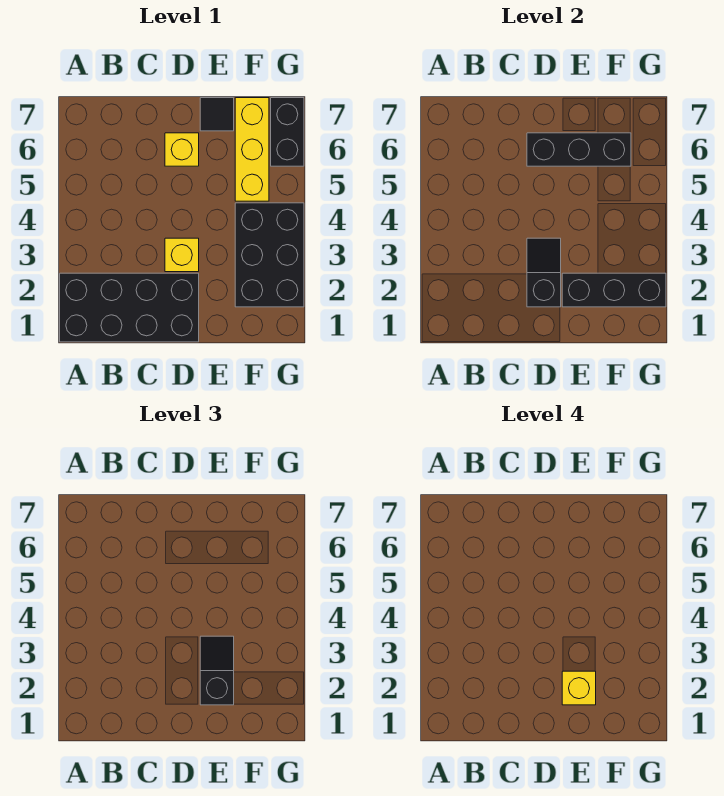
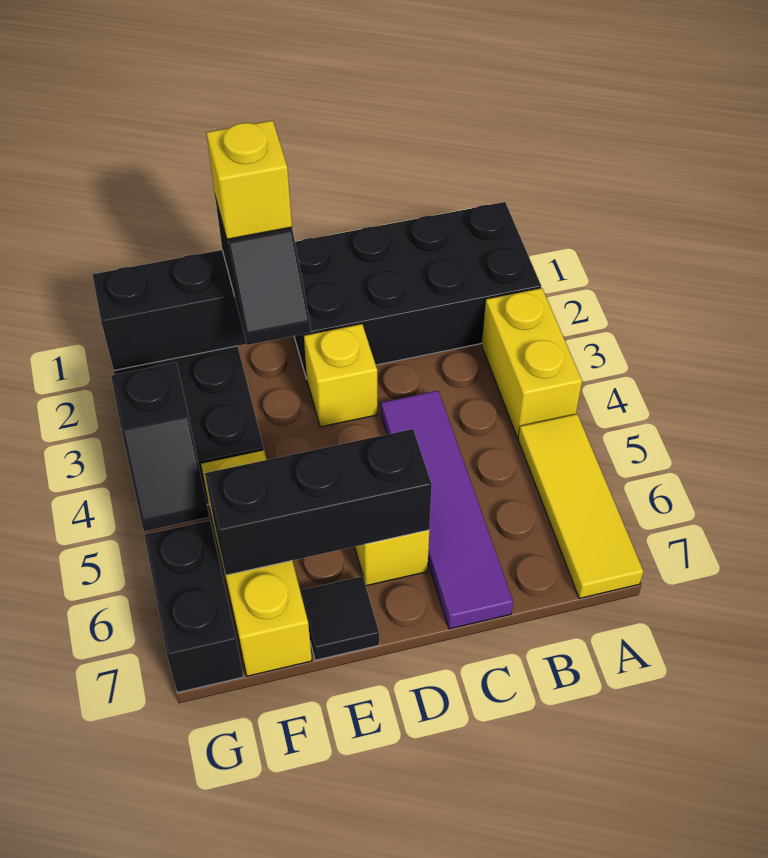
none -> yellow brick A3:A4 level 1
none -> yellow tile A5:A7 level 1
none -> purple tile C4:C7 level 1
black slope D2:D3 level 2 top 2 -> black slope G4:G5 level 2 top 4

